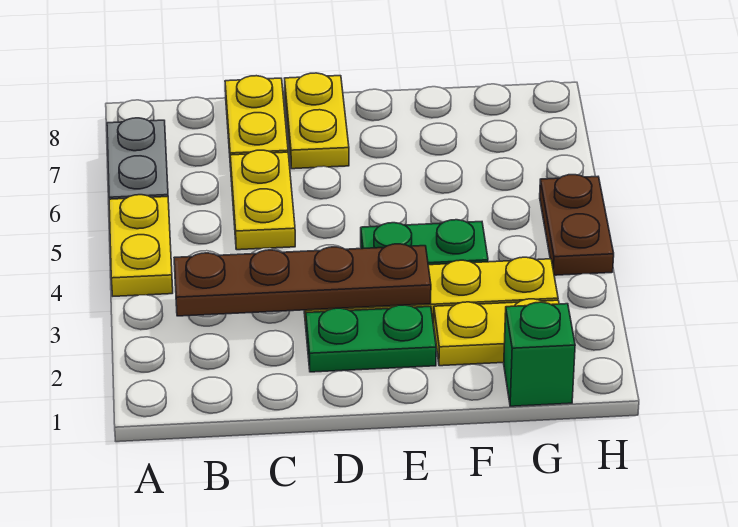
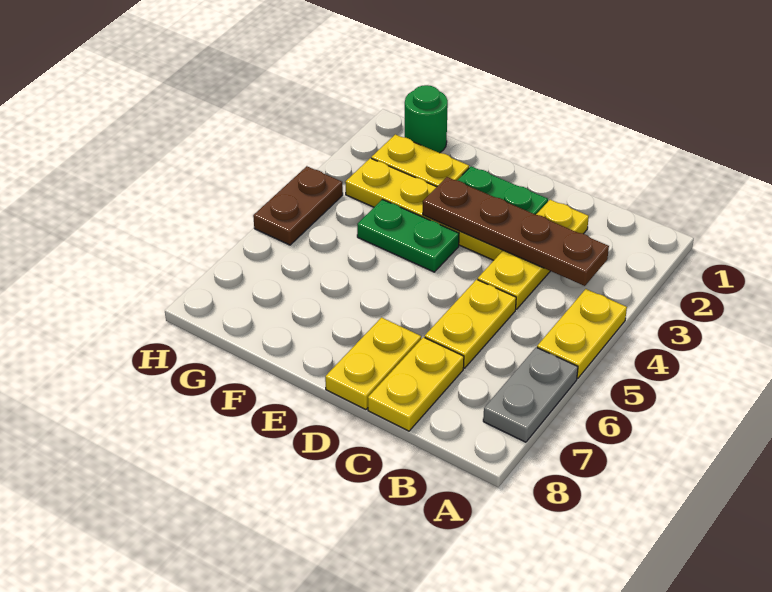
none -> yellow plate C2:C4 level 1
green brick G1 level 1 -> green round brick G1 level 1

